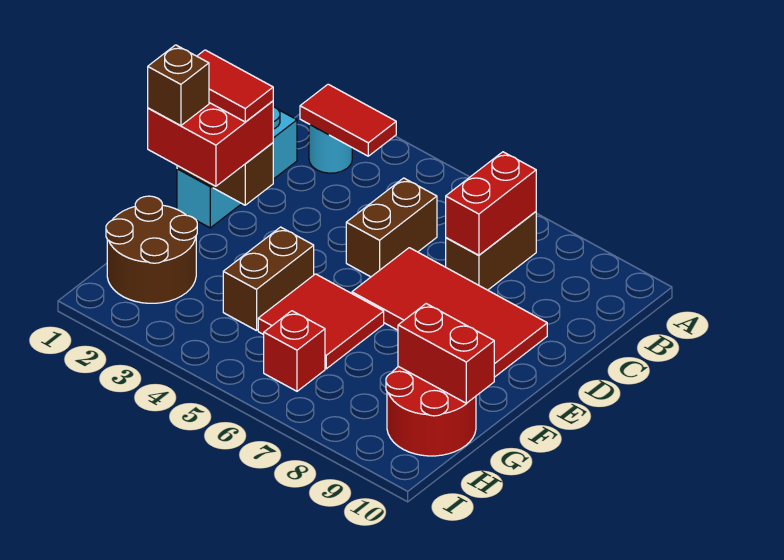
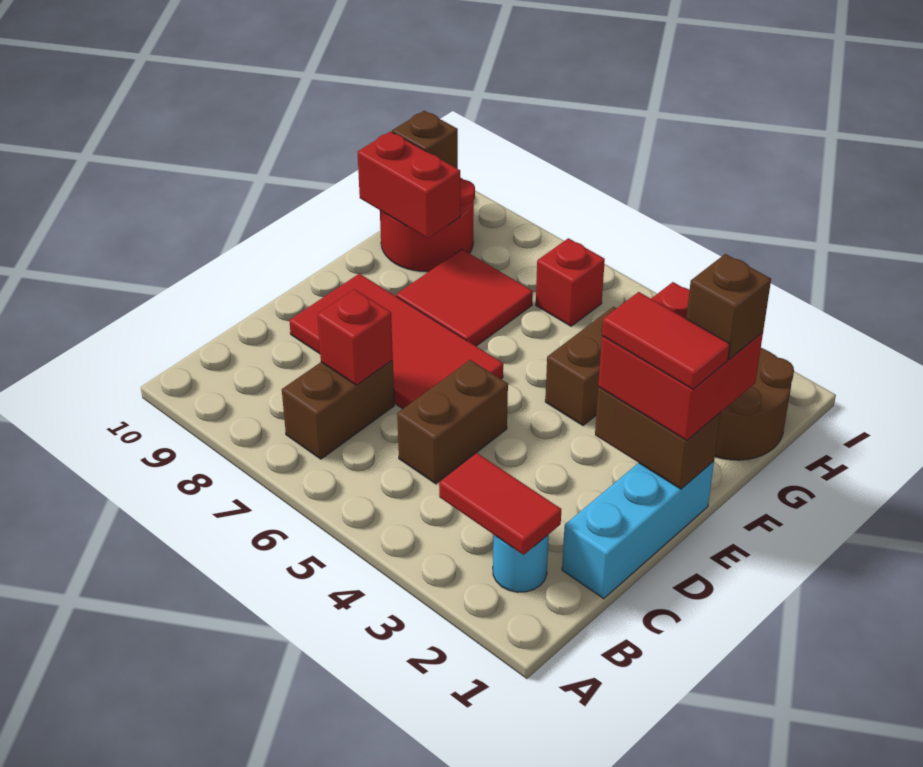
red brick B7:C7 level 2 -> red brick C7 level 2
red tile F5:G6 level 1 -> red tile F7:G8 level 1
none -> brown brick H10 level 2

